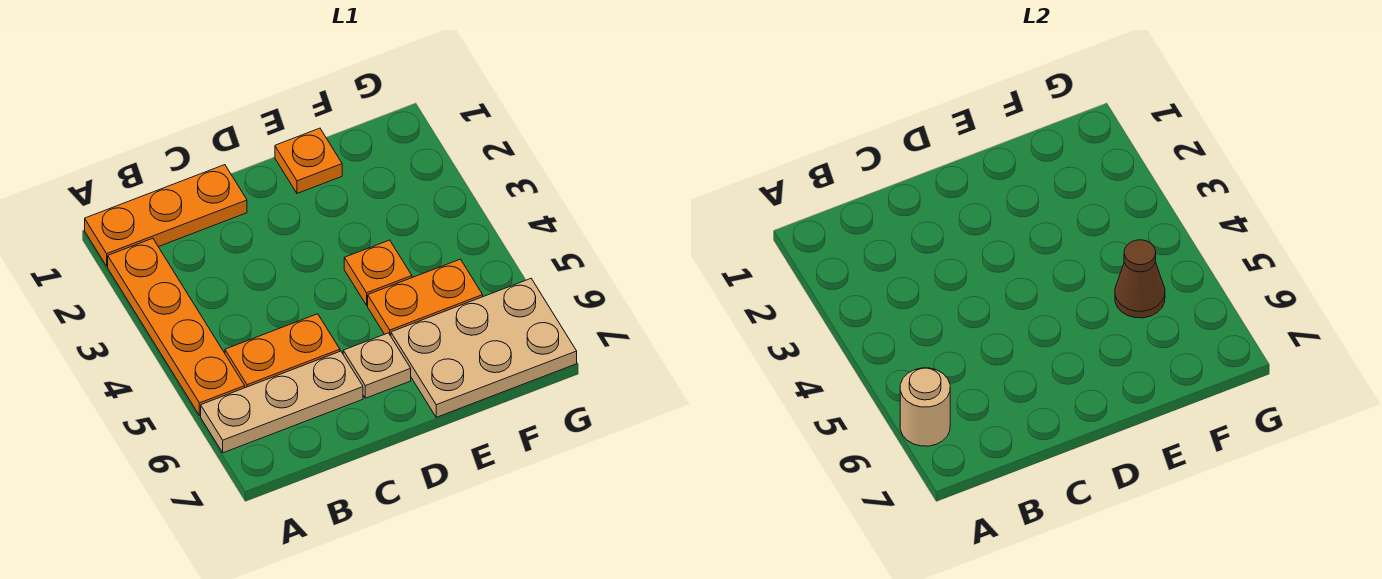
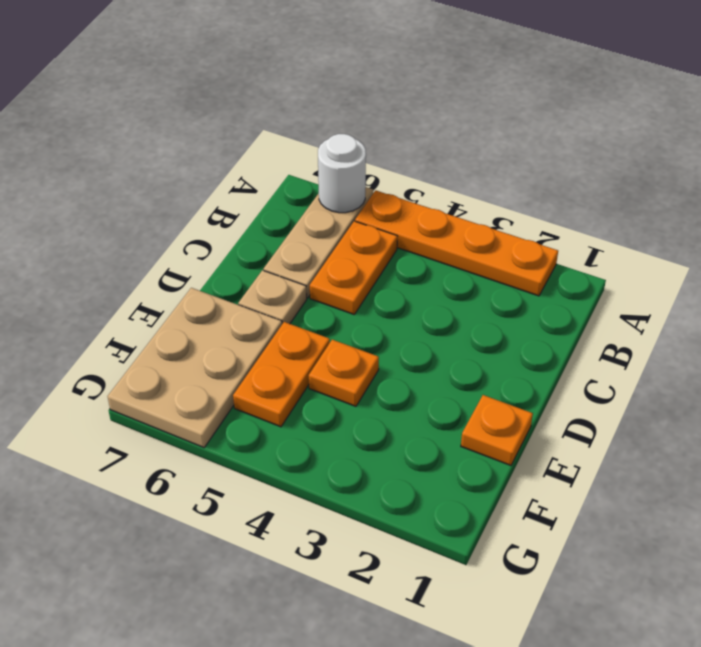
orange plate A1:C1 level 1 -> none
tan round brick A6 level 2 -> white round brick A6 level 2
brown cone F5 level 2 -> none

